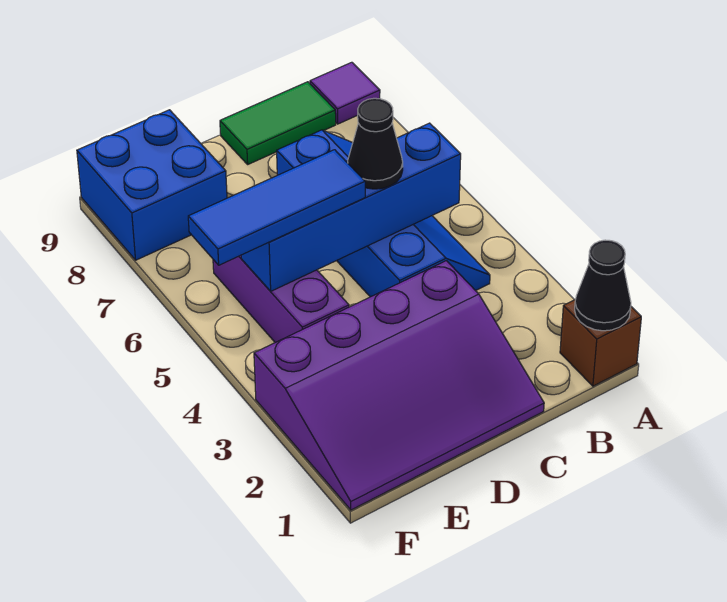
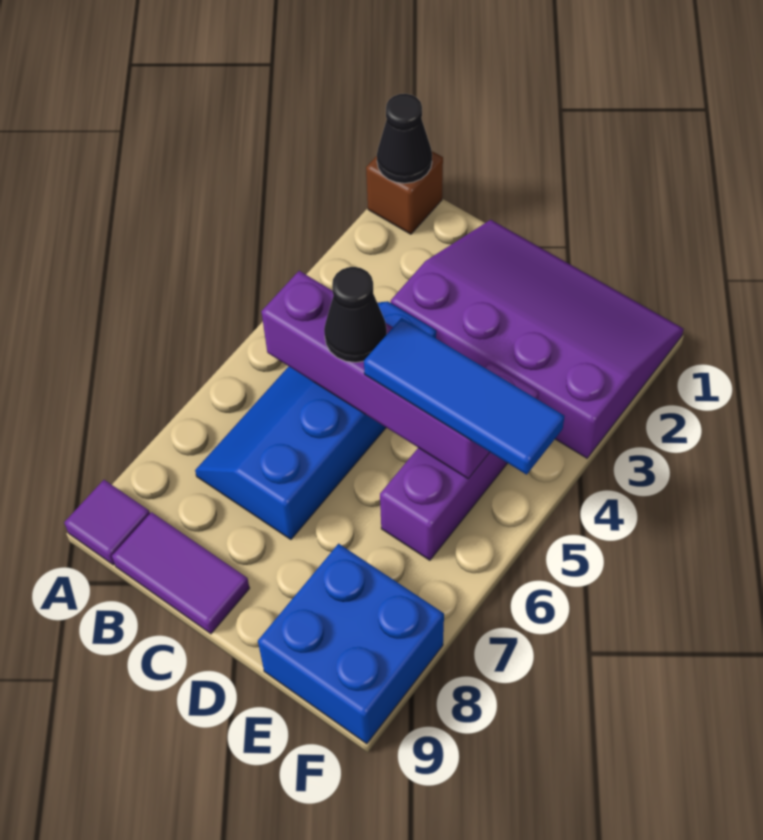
blue brick B5:E5 level 2 -> purple brick B5:E5 level 2
green tile B9:C9 level 1 -> purple tile B9:C9 level 1

